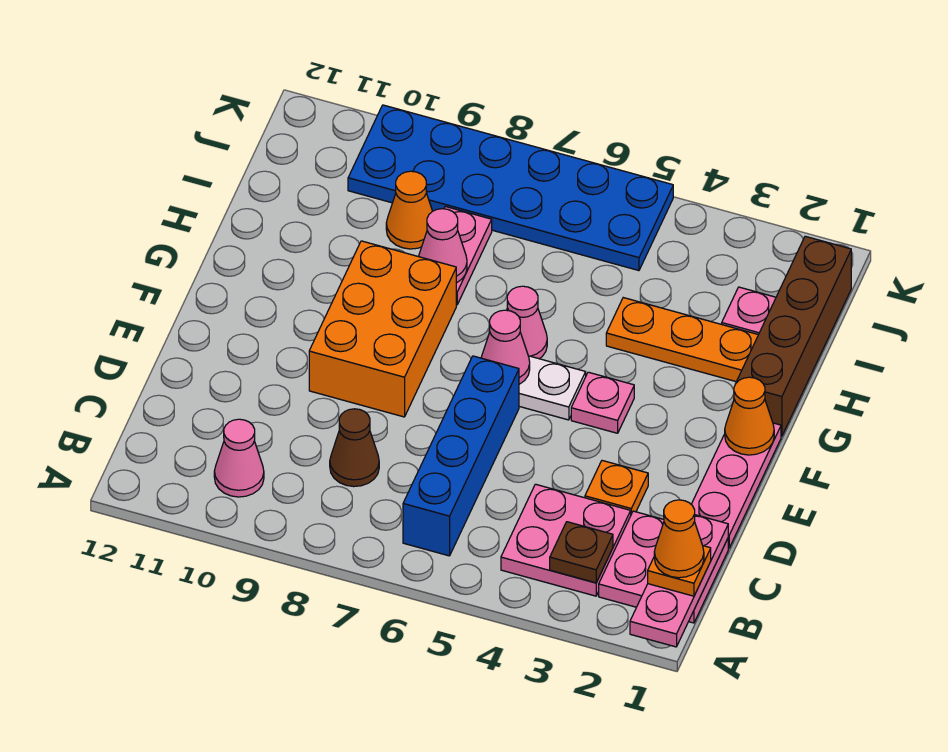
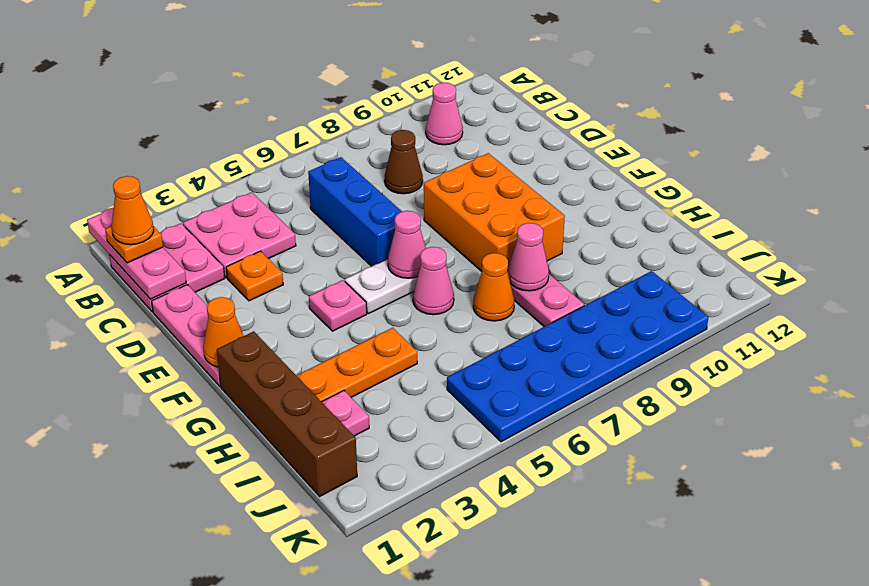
brown plate B3 level 2 -> none
blue brick B6:E6 level 1 -> blue brick C6:E6 level 1
orange cone I9 level 1 -> orange cone H7 level 1

